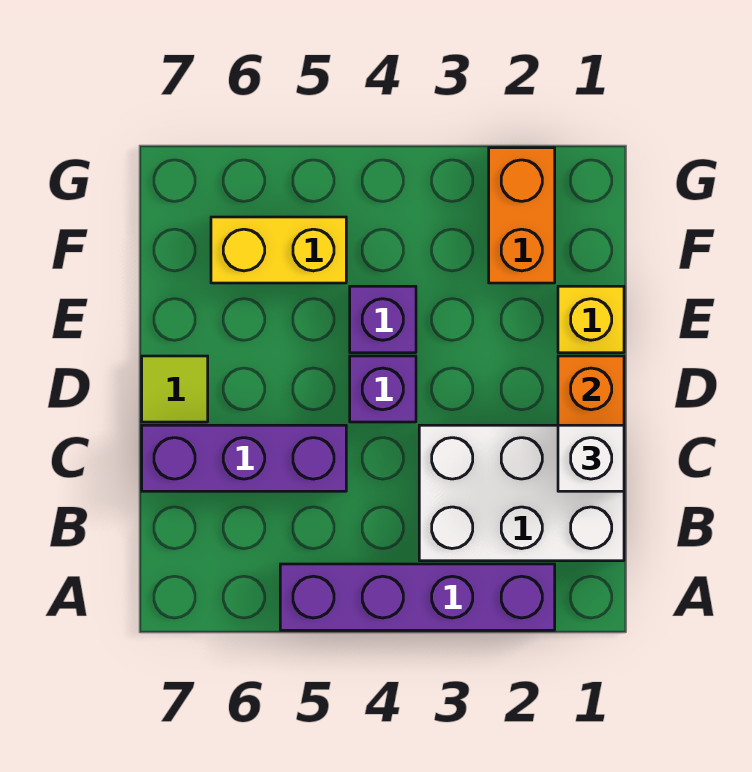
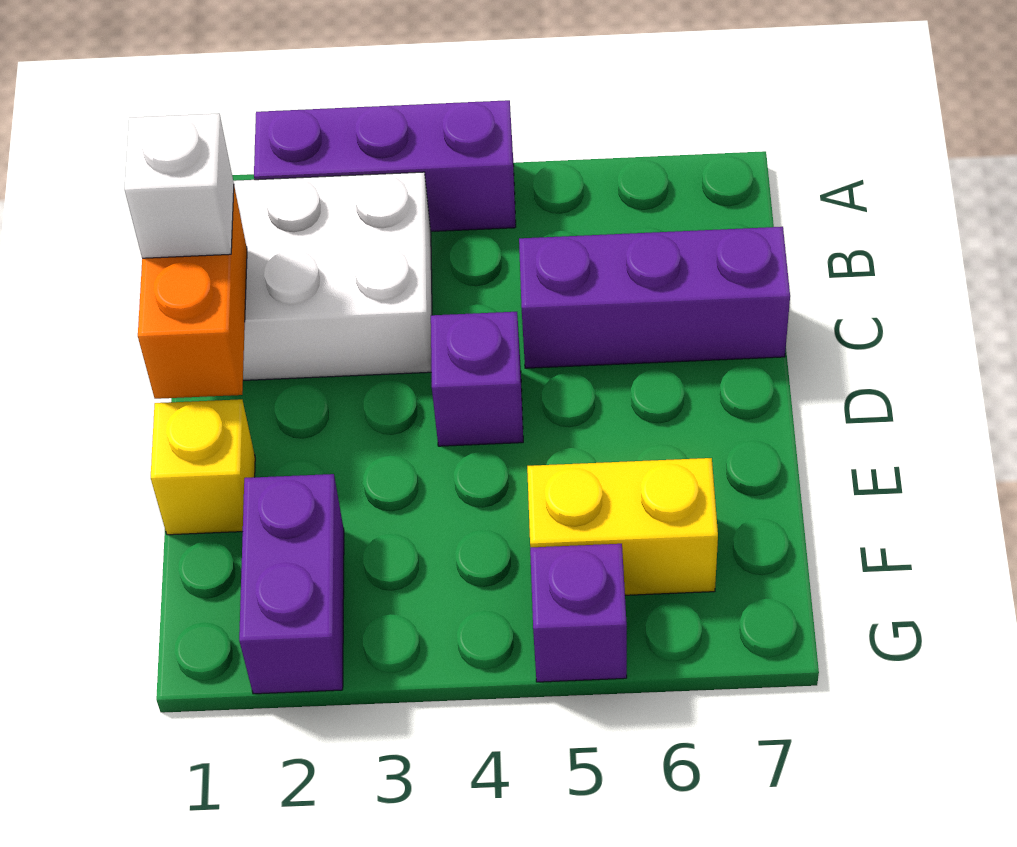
purple brick A2:A5 level 1 -> purple brick A2:A4 level 1
lime tile D7 level 1 -> none
purple brick E4 level 1 -> purple brick G5 level 1
orange brick F2:G2 level 1 -> purple brick F2:G2 level 1

